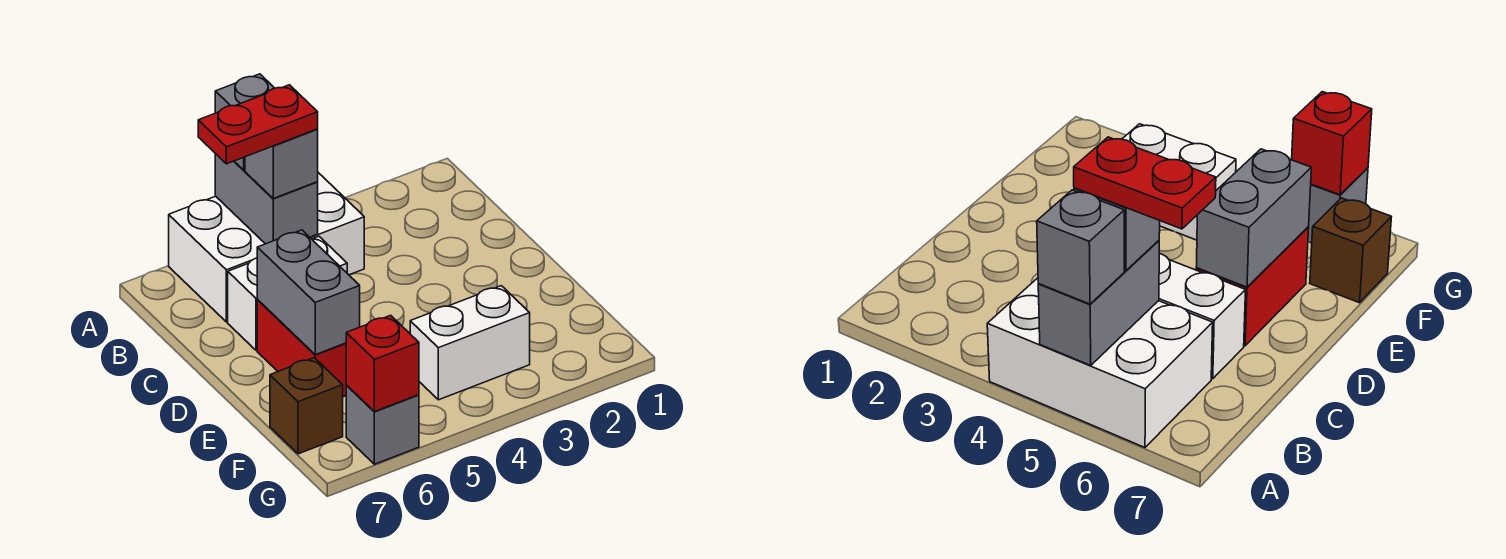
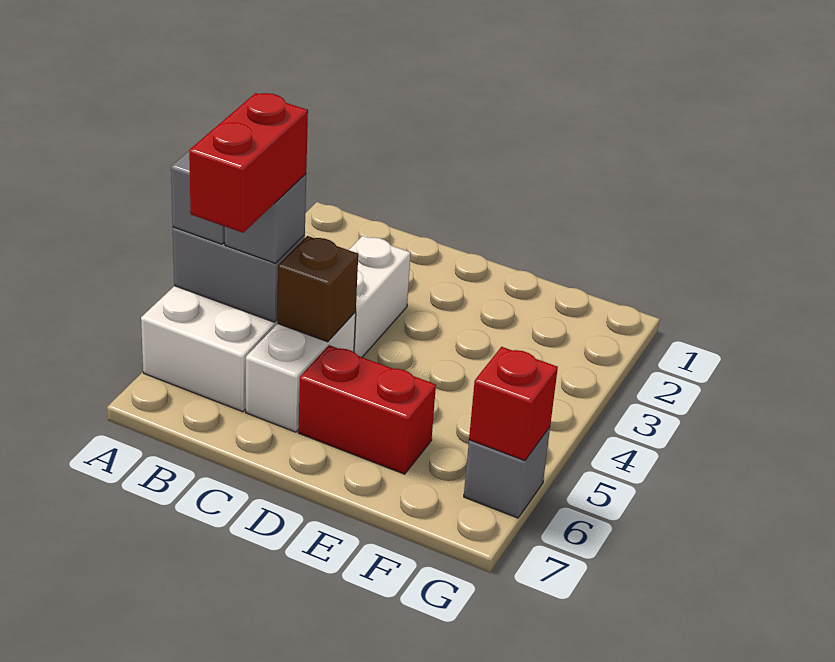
red plate B5:B6 level 4 -> red brick B5:B6 level 4
grey brick D6:E6 level 2 -> none
white brick F3:F4 level 1 -> white brick C3:C4 level 1
brown brick F7 level 1 -> brown brick C5 level 2

